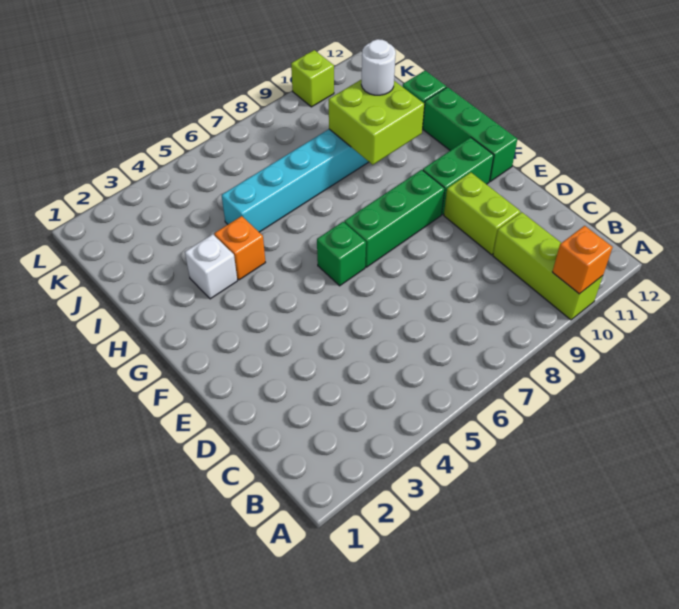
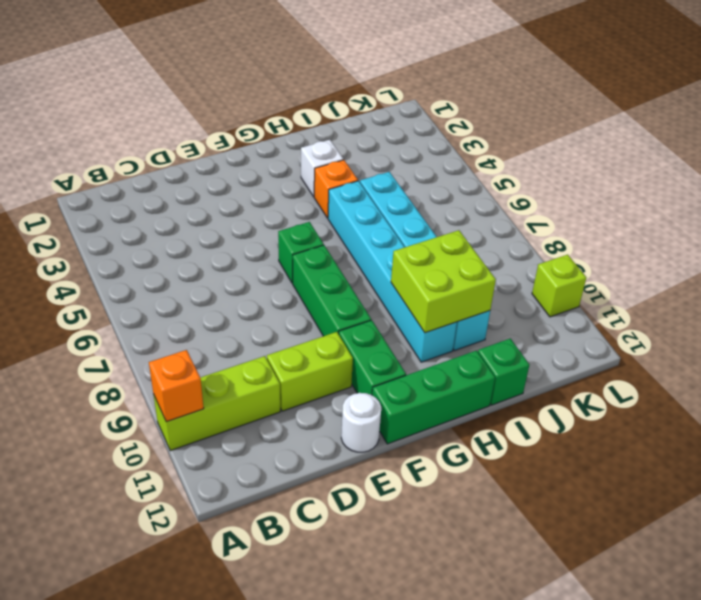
none -> cyan brick H5:H10 level 1
white round brick I10 level 3 -> white round brick E12 level 1

